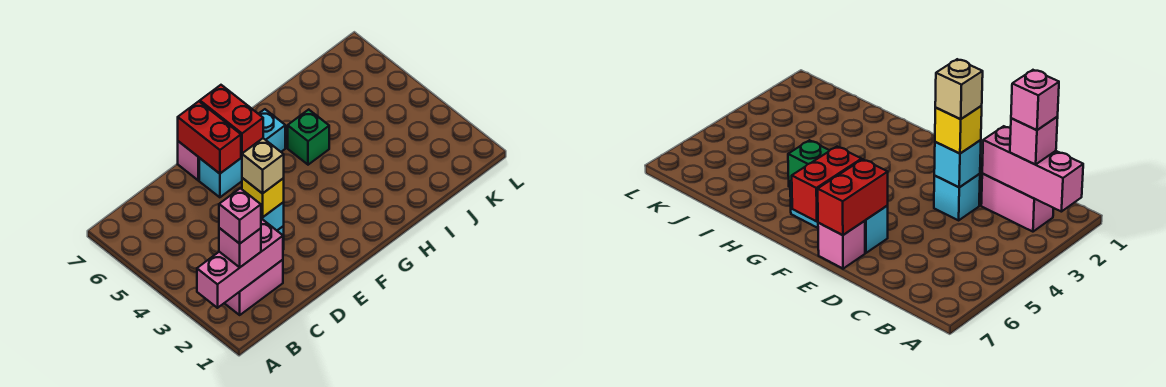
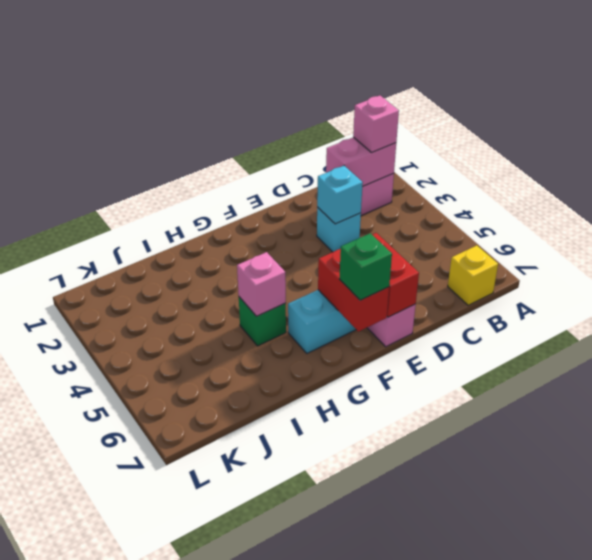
pink brick A2:C2 level 2 -> pink brick B2:C2 level 2
pink brick B2 level 4 -> pink brick H5 level 2
yellow brick D3 level 3 -> yellow brick B7 level 1
tan brick D3 level 4 -> none
none -> green brick F7 level 3

